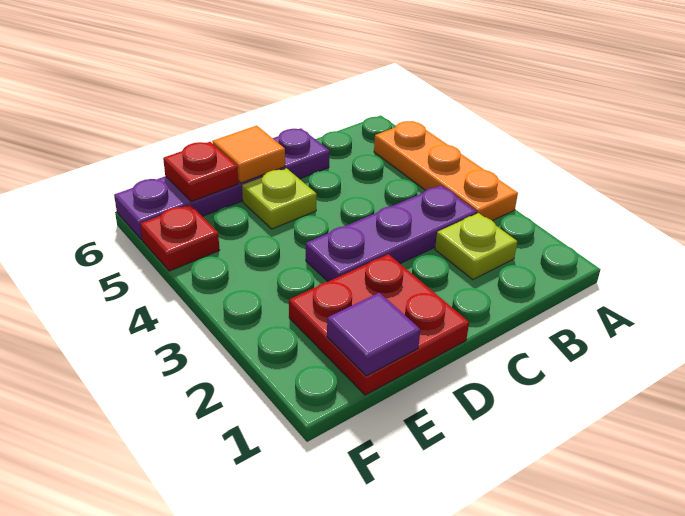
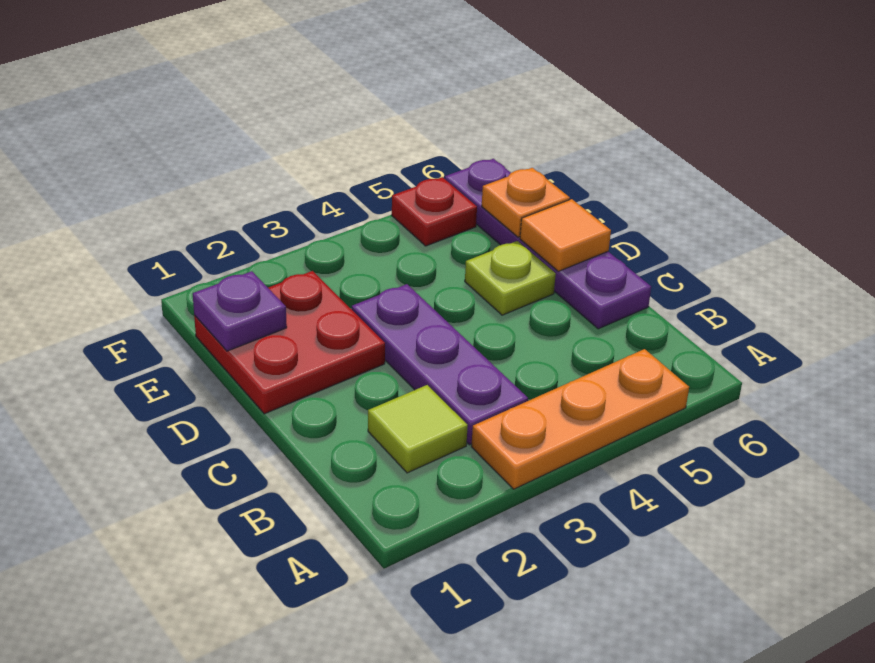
lime plate B2 level 1 -> lime tile B2 level 1
purple tile E1 level 2 -> purple plate E1 level 2
red plate E6 level 2 -> orange plate E6 level 2

